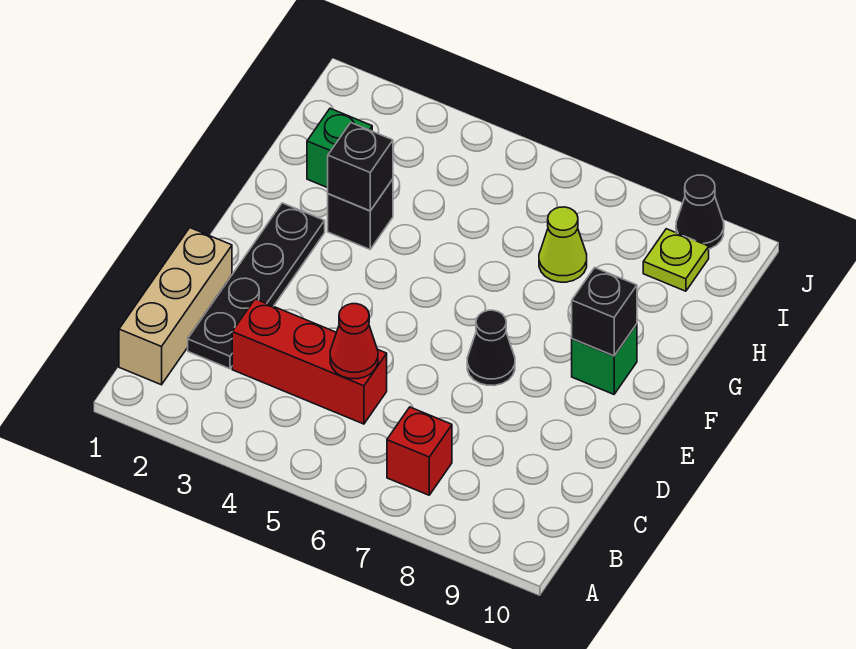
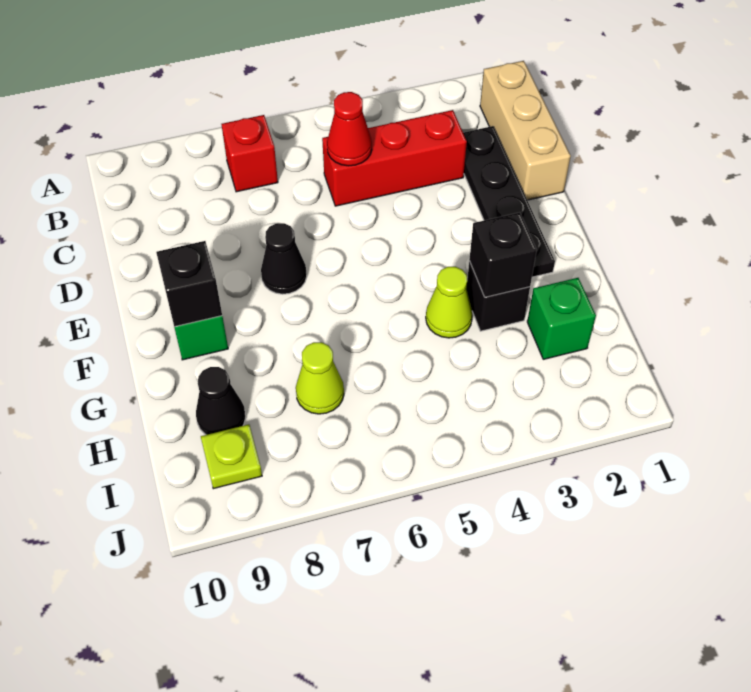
none -> lime cone G4 level 1
black cone J9 level 1 -> black cone H9 level 1

